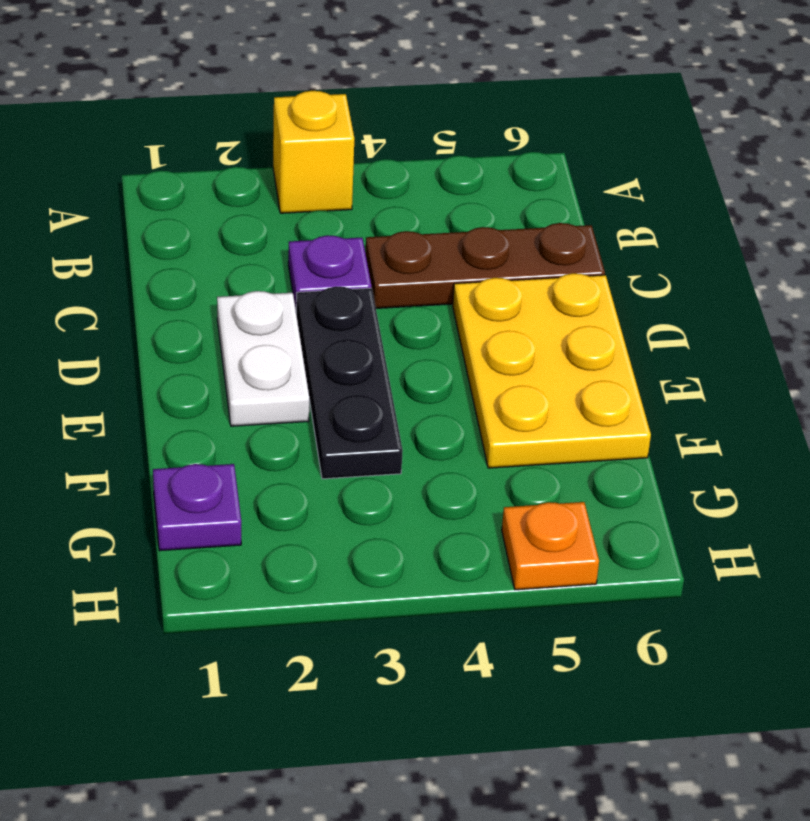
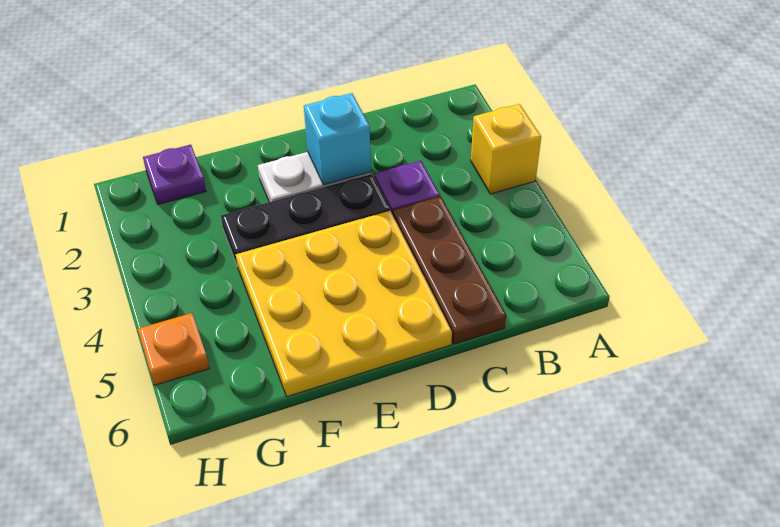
none -> cyan brick D2 level 2
yellow plate D5:F6 level 1 -> yellow plate D4:F6 level 1

